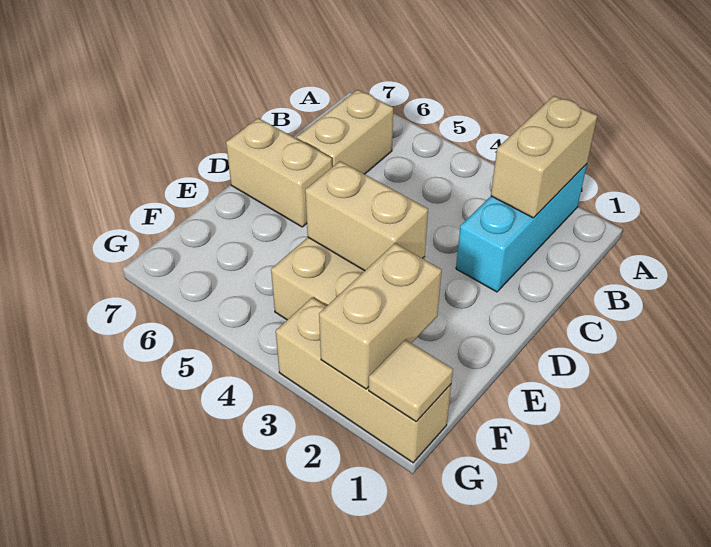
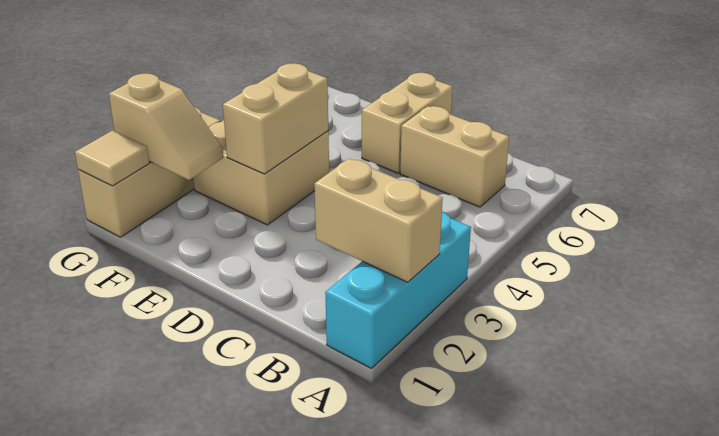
cyan brick A2:C2 level 1 -> cyan brick A1:A3 level 1
tan brick F2:G2 level 2 -> tan slope F2:G2 level 2 top G

